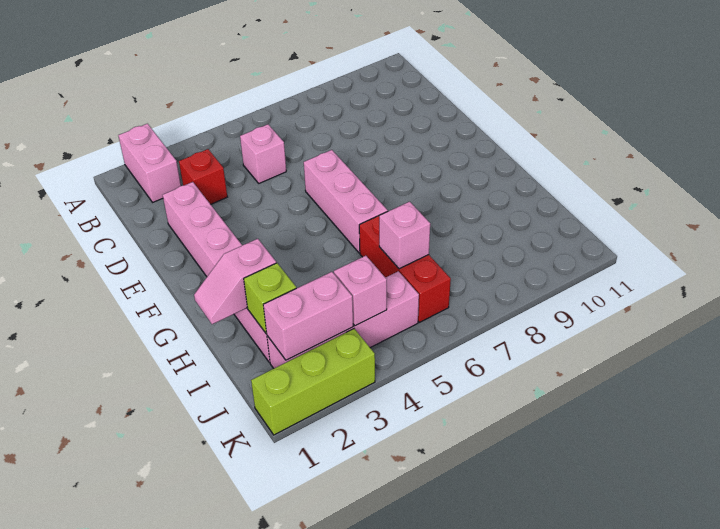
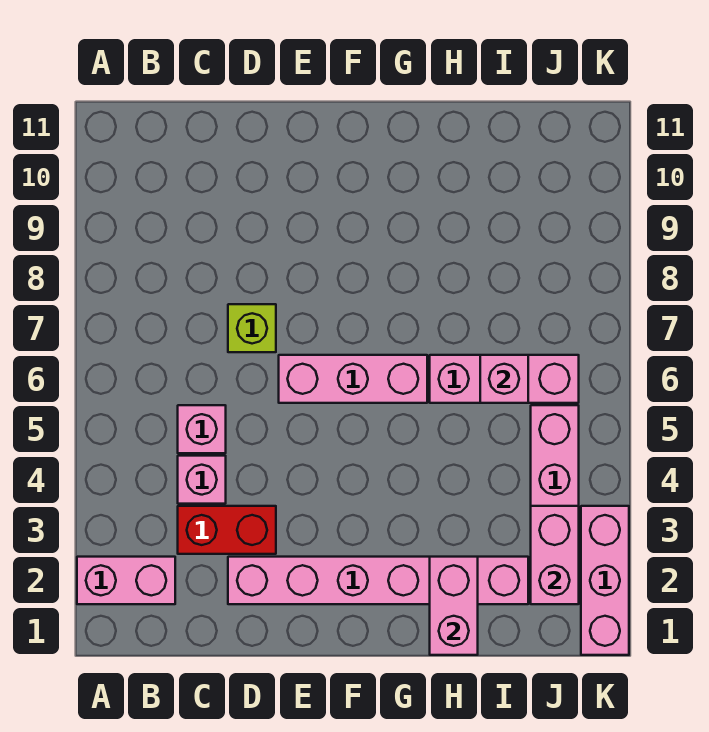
red brick C3 level 1 -> red brick C3:D3 level 1
pink slope H1:H2 level 2 top 2 -> pink brick H1:H2 level 2
red brick H6:J6 level 1 -> pink brick H6:J6 level 1
lime brick I2 level 2 -> lime brick D7 level 1
pink brick J4 level 2 -> pink brick C4 level 1
lime brick K1:K3 level 1 -> pink brick K1:K3 level 1

